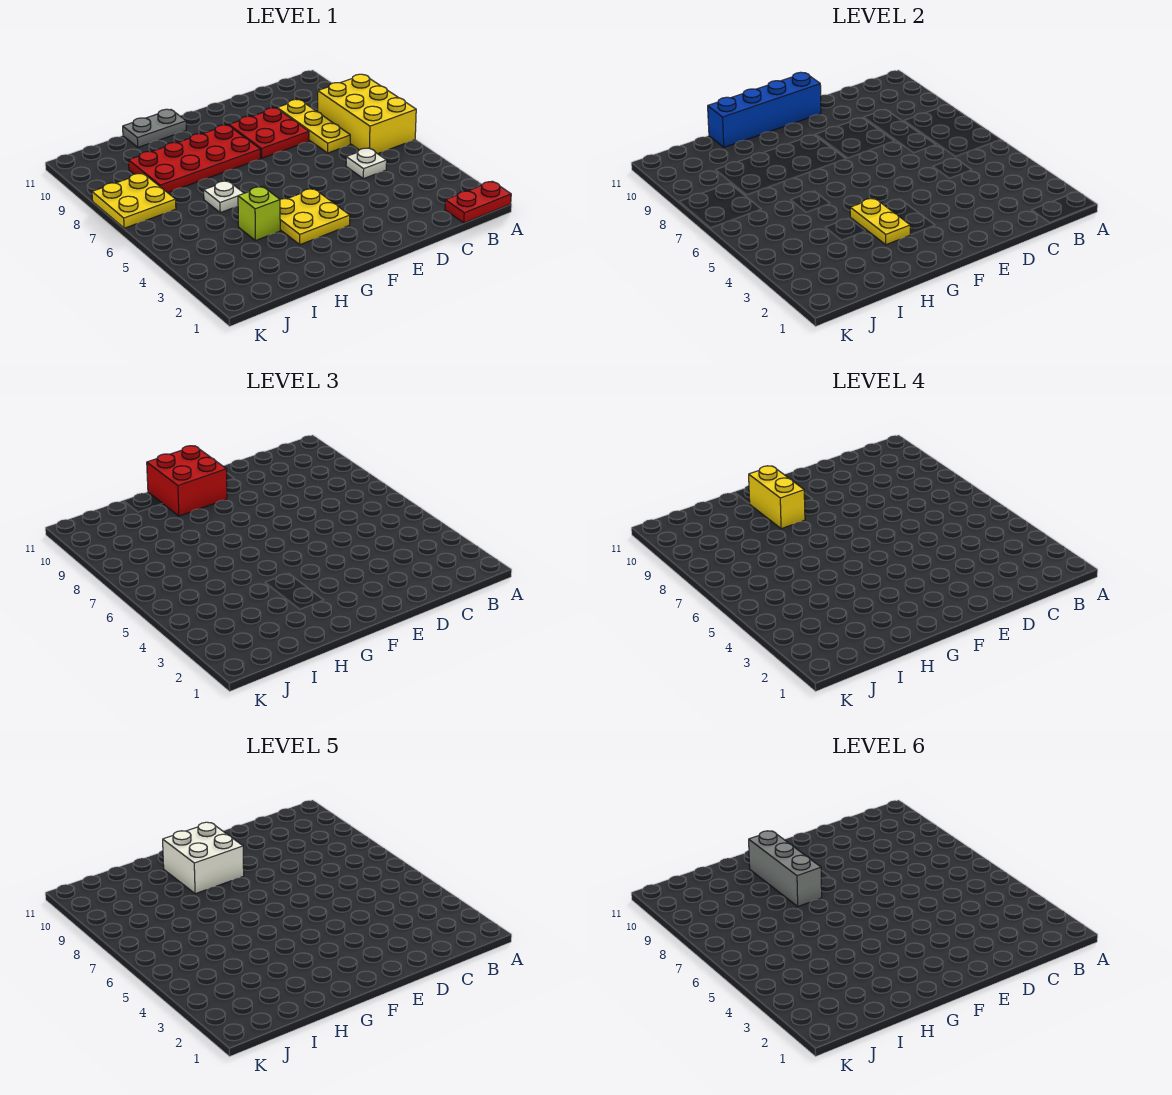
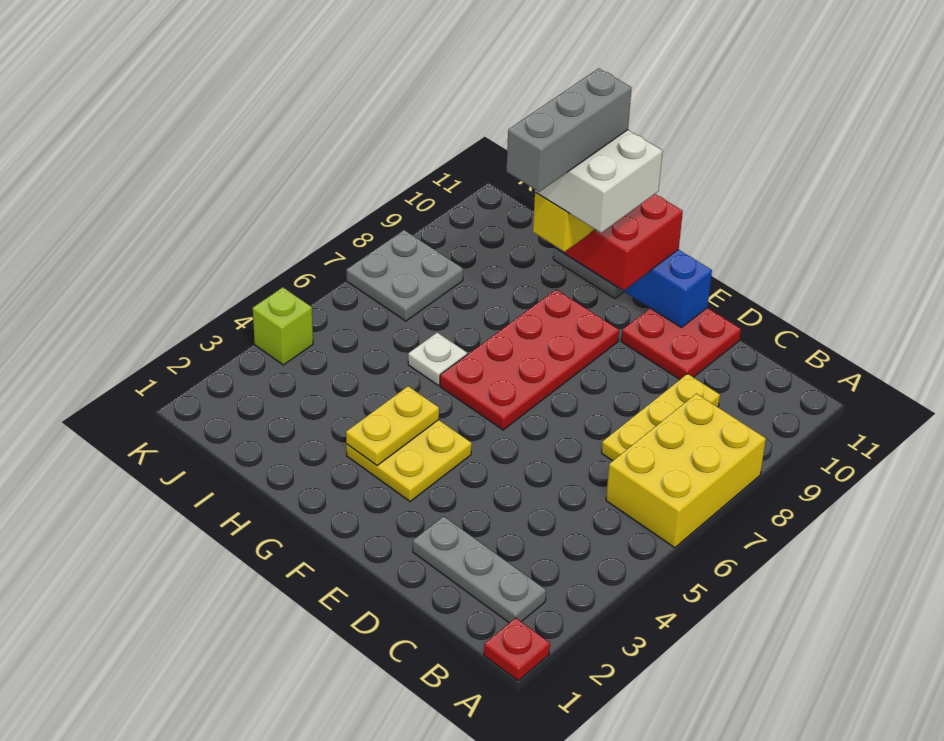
red plate A1:B1 level 1 -> red plate A1 level 1
none -> grey plate B2:D2 level 1
white plate C5 level 1 -> none
red plate D8:E9 level 1 -> red plate D10:E11 level 1
red plate F8:I9 level 1 -> red plate F6:G9 level 1
lime brick H4 level 1 -> lime brick K4 level 1
yellow plate J7:K8 level 1 -> grey plate J7:K8 level 1

